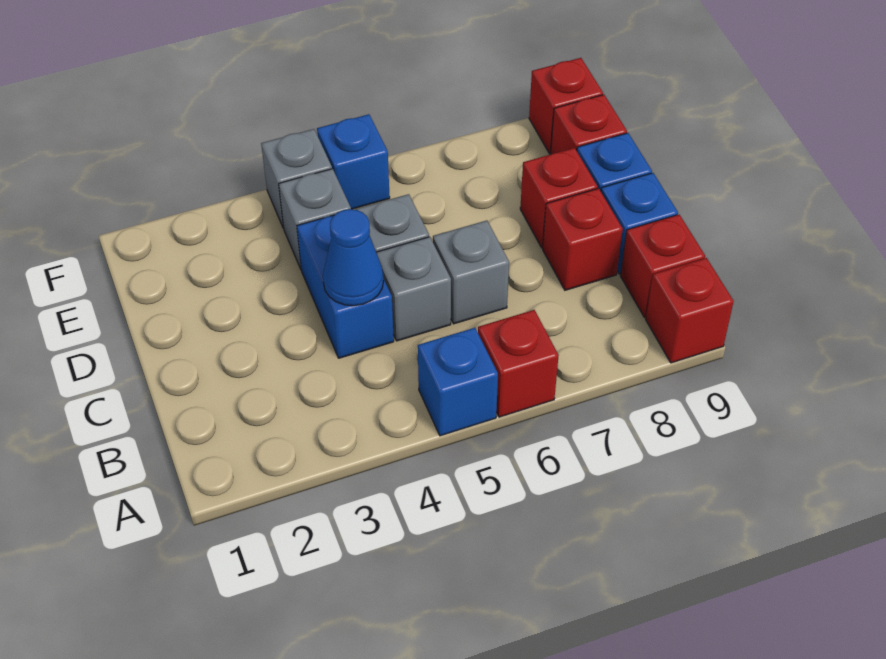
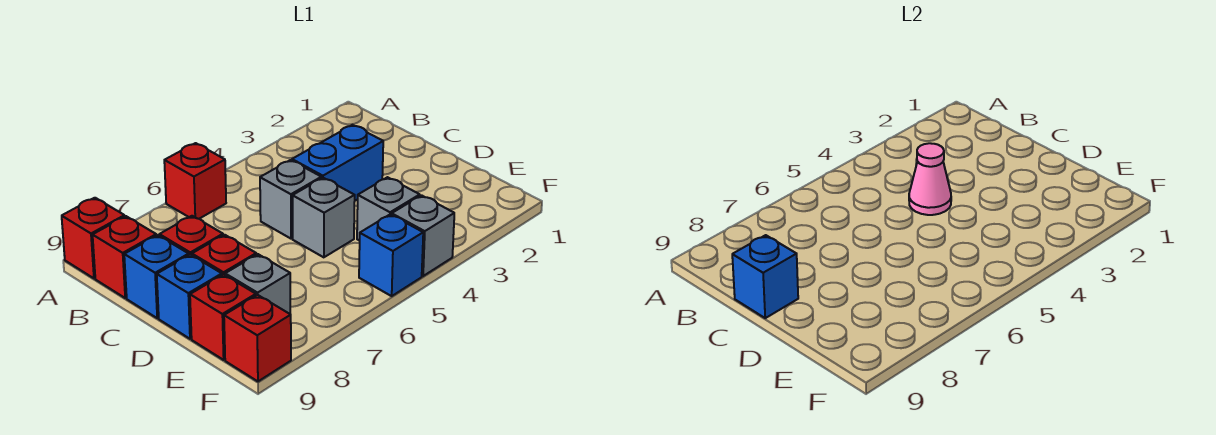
blue brick A5 level 1 -> blue brick C9 level 2
blue brick C4:D4 level 1 -> blue brick C3:C4 level 1
blue cone C4 level 2 -> pink cone C4 level 2
grey brick C6 level 1 -> grey brick E8 level 1

